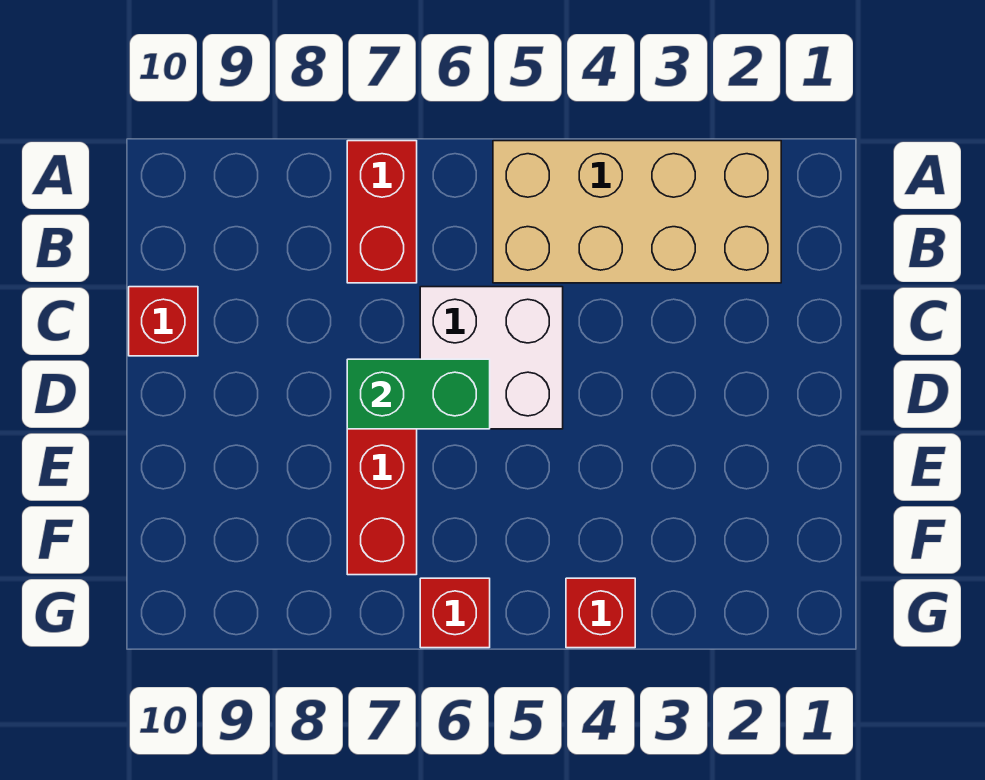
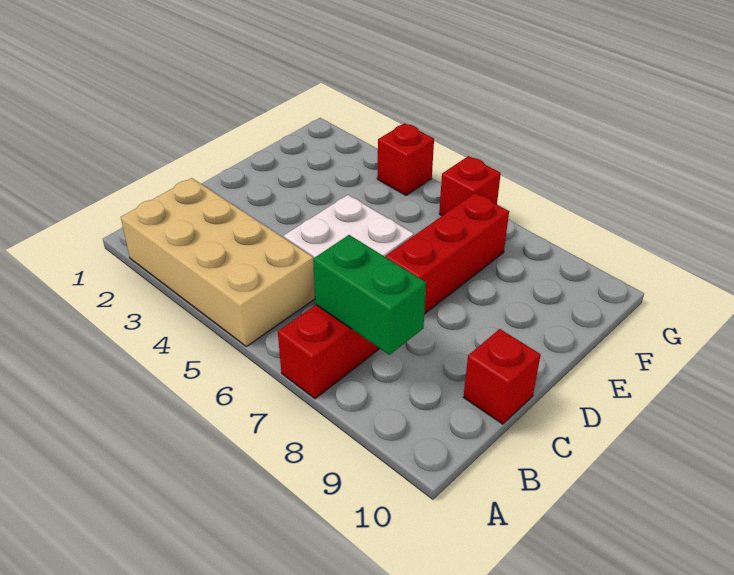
green brick D6:D7 level 2 -> green brick B7:B8 level 2

